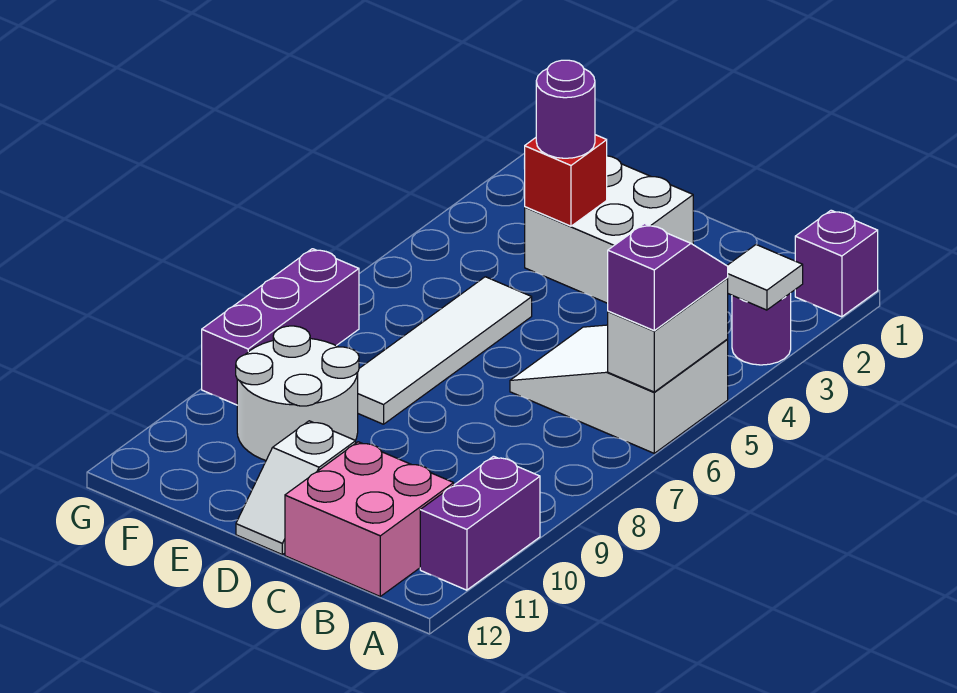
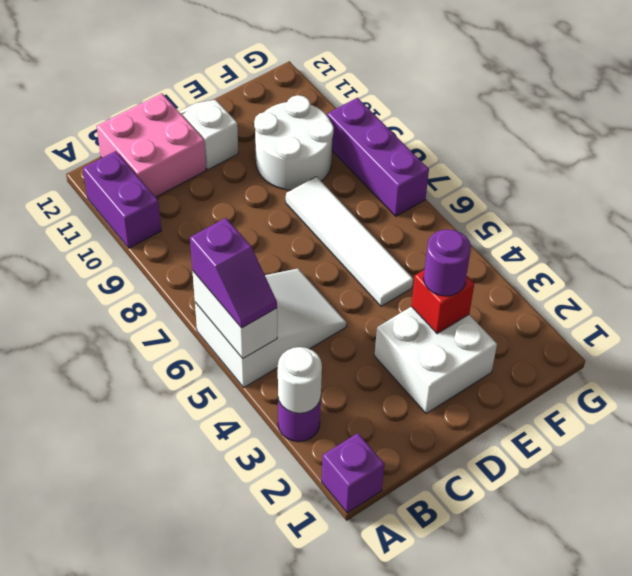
white tile A3 level 2 -> white round brick A3 level 2

